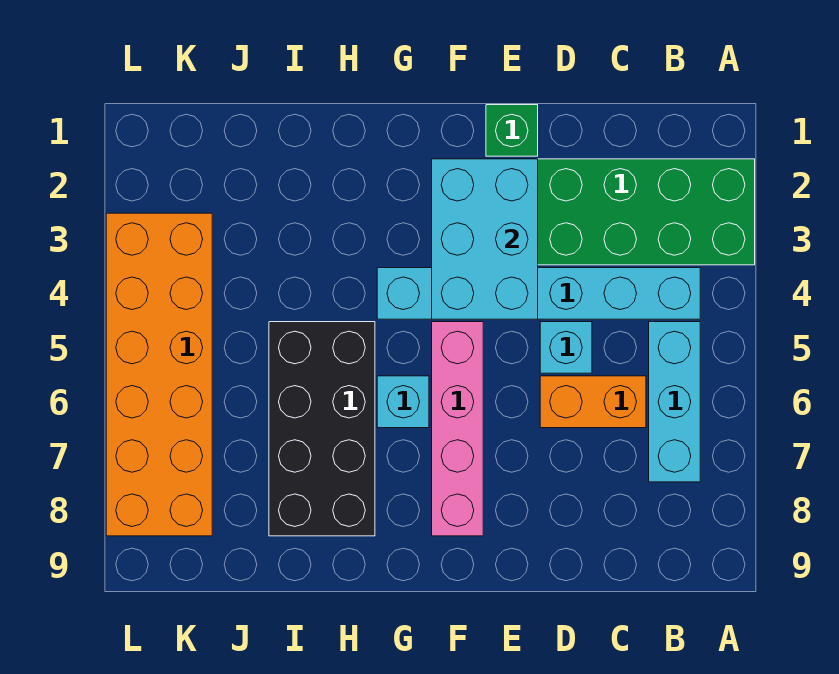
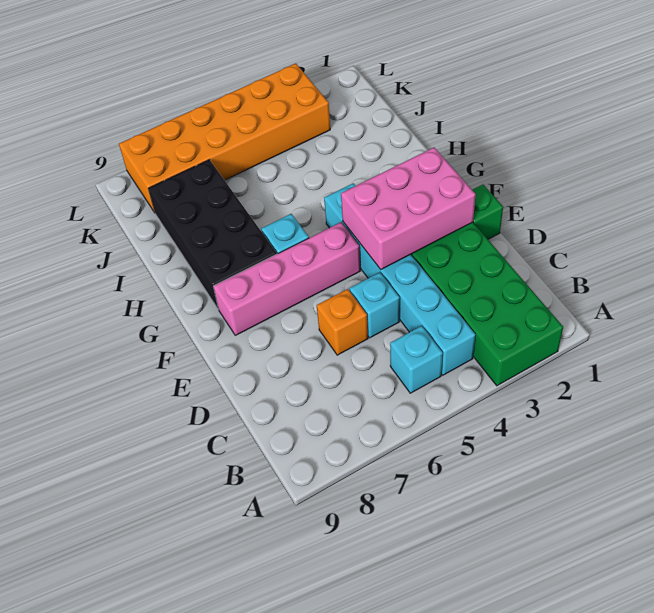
cyan brick B5:B7 level 1 -> cyan brick B5 level 1
orange brick C6:D6 level 1 -> orange brick D6 level 1
cyan brick E2:F4 level 2 -> pink brick E2:F4 level 2
black brick H5:I8 level 1 -> black brick G7:J8 level 1

